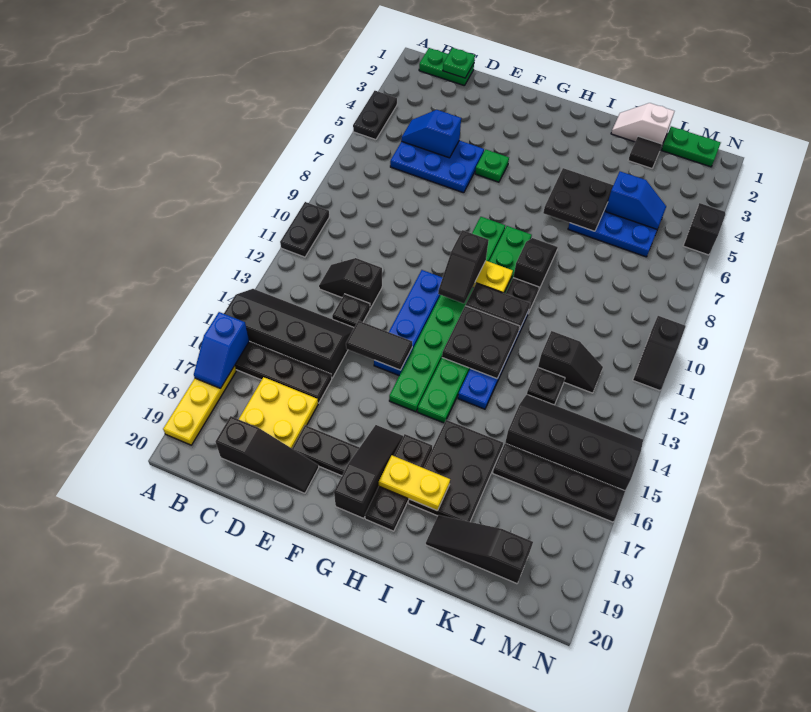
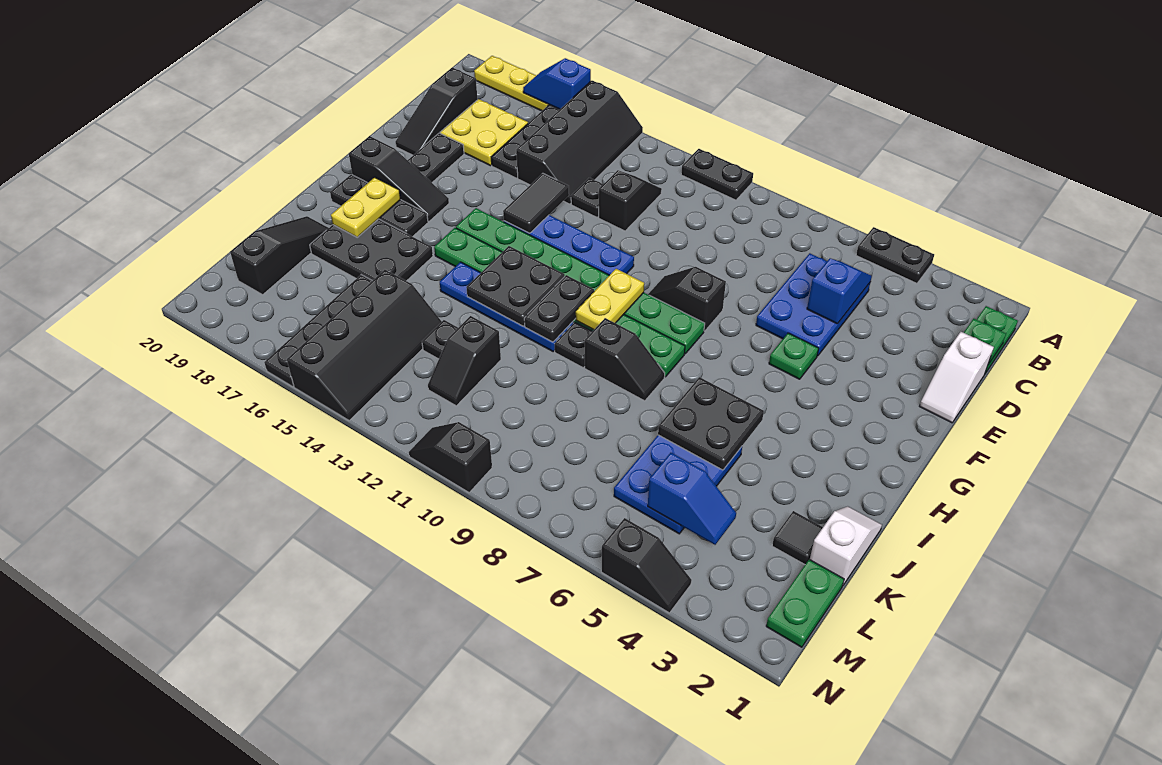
none -> white slope D1:E1 level 1 top D
black slope G10:G11 level 3 top 10 -> black slope F8:F9 level 1 top 8
blue slope K5:L5 level 2 top K -> blue slope L4:L5 level 2 top 5

